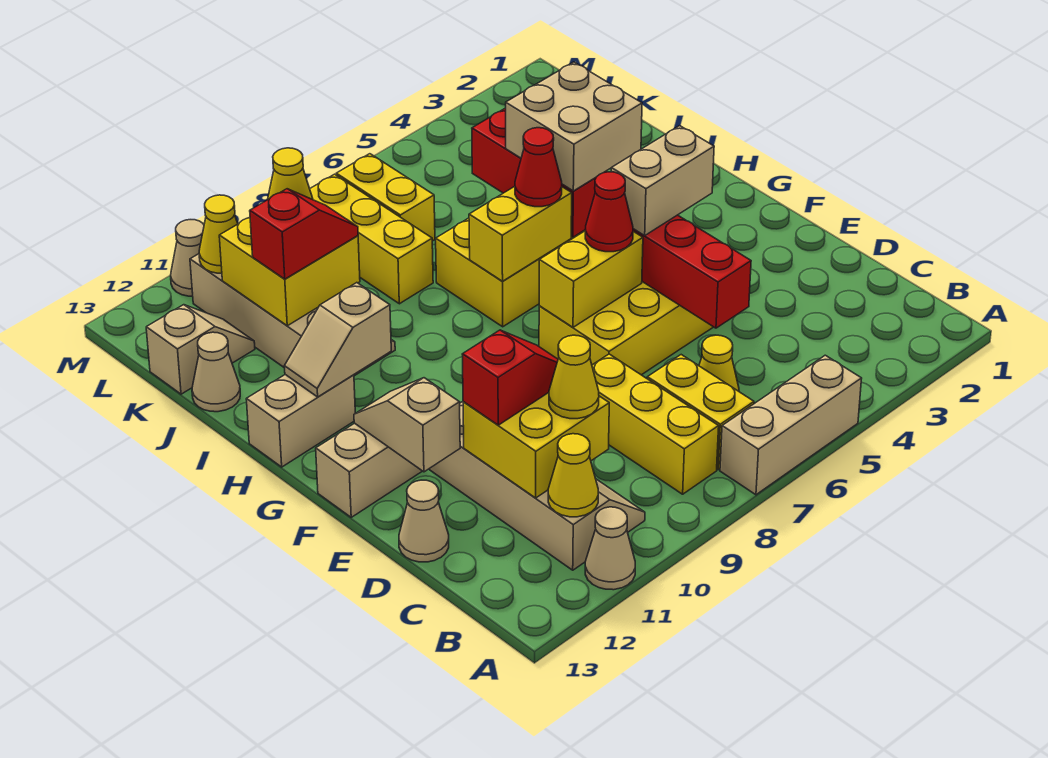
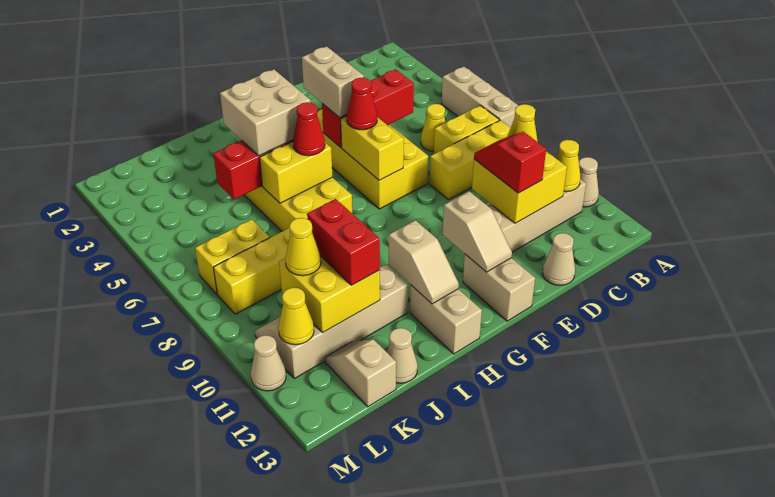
tan slope E12:F12 level 2 top E -> tan slope F11:F12 level 2 top 11
yellow brick H6:H7 level 2 -> yellow brick H6:I6 level 2
red slope J10:J11 level 3 top 11 -> red brick J10:J11 level 3

